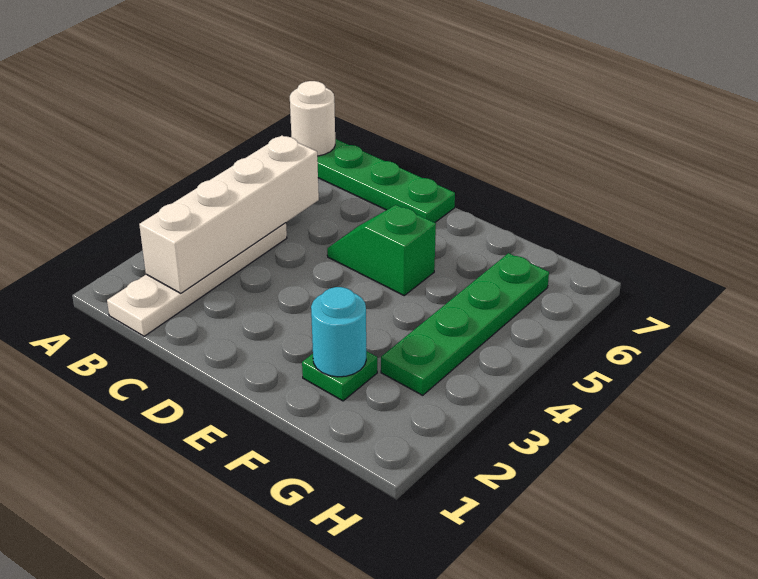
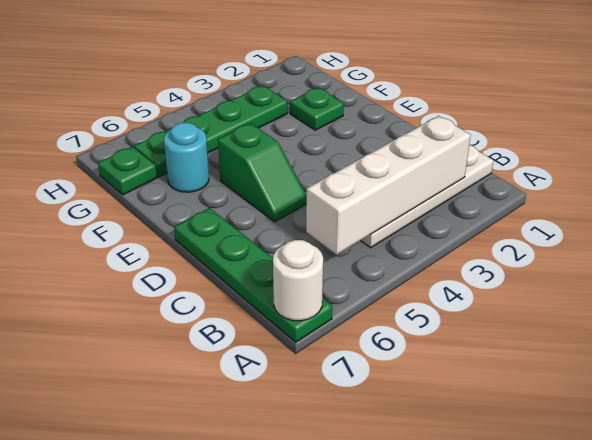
cyan round brick F2 level 2 -> cyan round brick F6 level 1
none -> green plate G7 level 1

